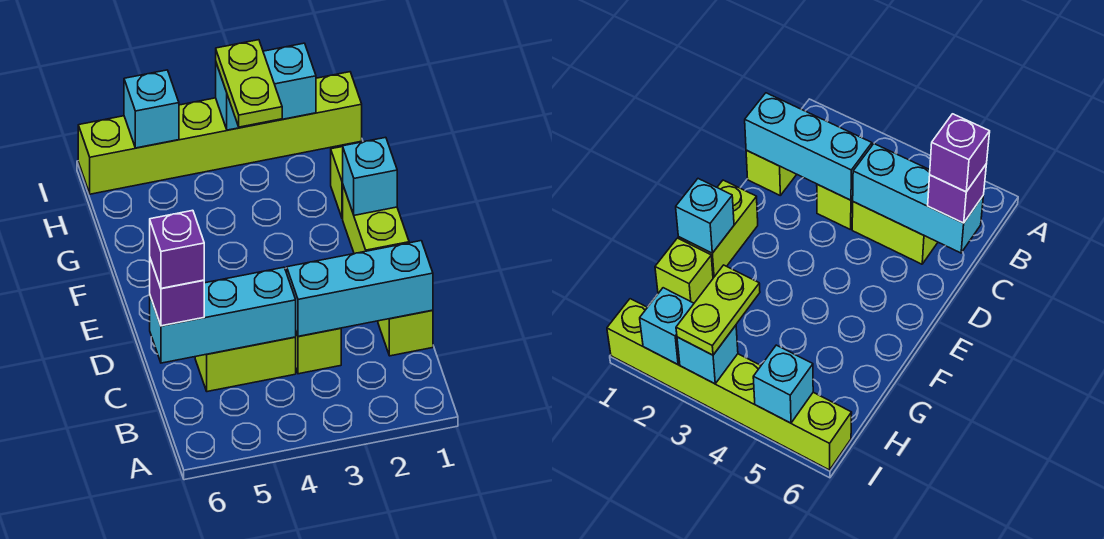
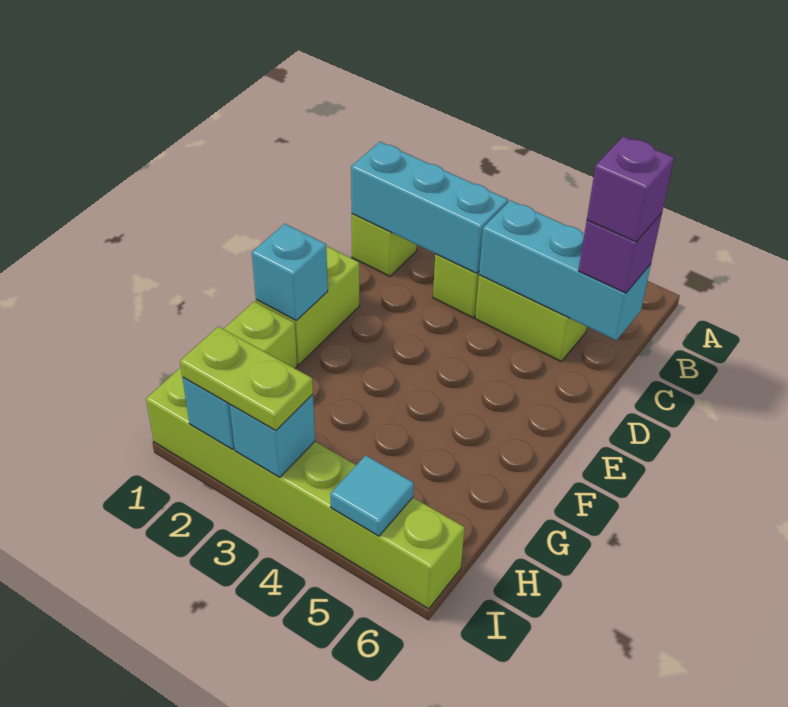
lime plate H3:I3 level 3 -> lime plate I2:I3 level 3
cyan brick I5 level 2 -> cyan tile I5 level 2

